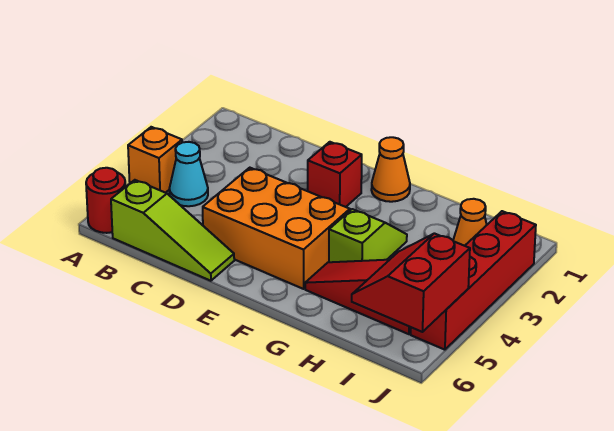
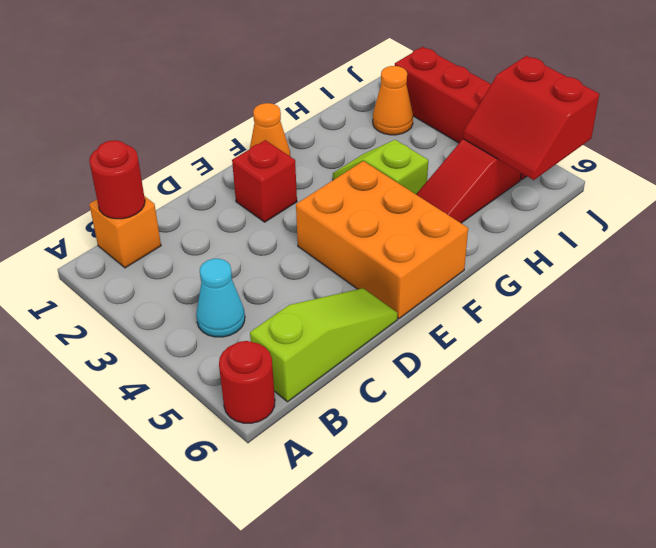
orange brick A4 level 1 -> orange brick B1 level 1
none -> red round brick B1 level 2
orange brick D4:F5 level 1 -> orange brick E4:F6 level 1

